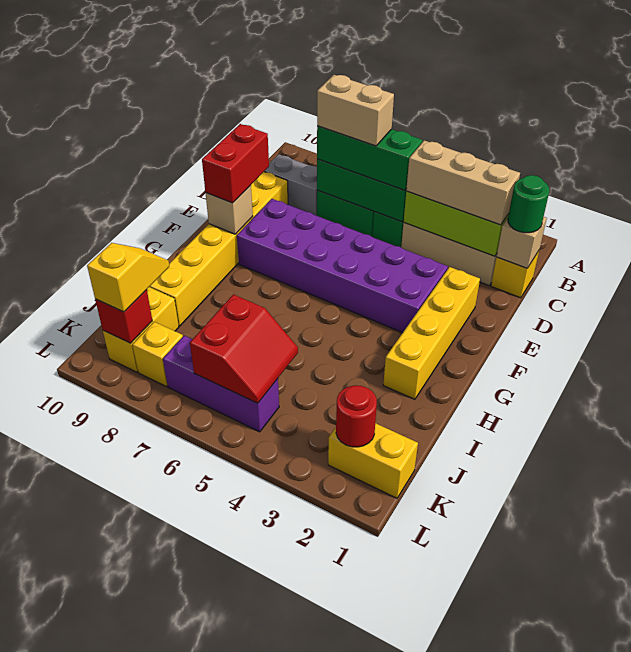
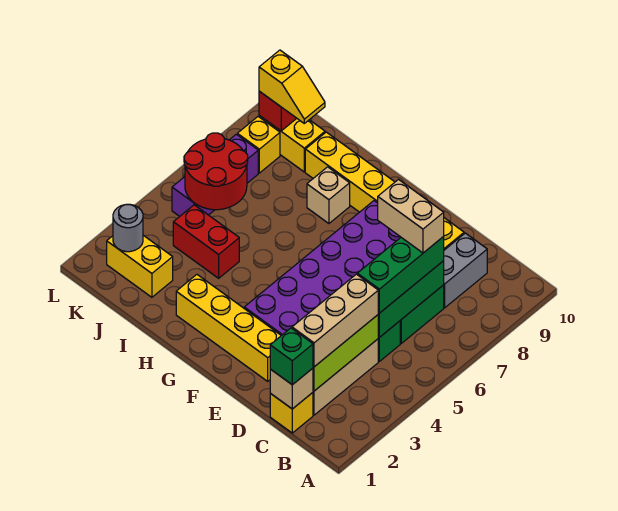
green round brick C1 level 3 -> green brick C1 level 3
tan brick C6:C7 level 4 -> tan brick C7:D7 level 4
red brick E9:F9 level 3 -> red brick I4:J4 level 1
tan brick F9 level 2 -> tan brick H8 level 1
red slope J5:K6 level 2 top 6 -> red round brick J5:K6 level 2
yellow brick K1:K2 level 1 -> yellow brick J2:K2 level 1
red round brick K2 level 2 -> grey round brick K2 level 2

